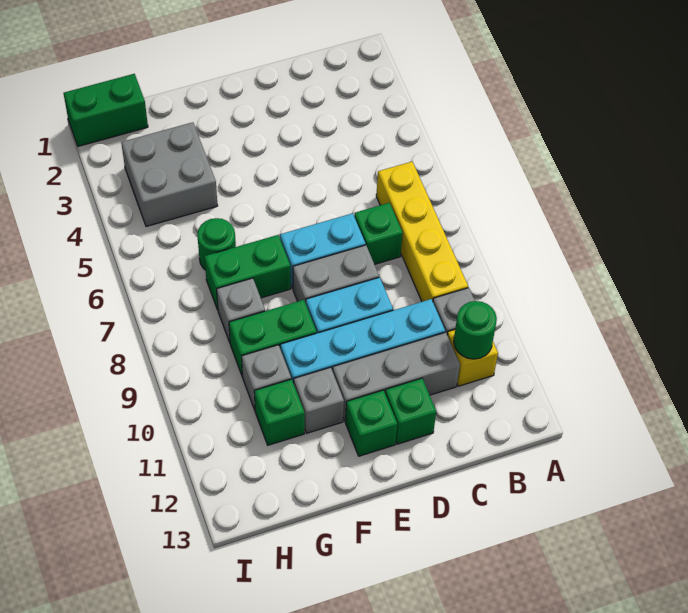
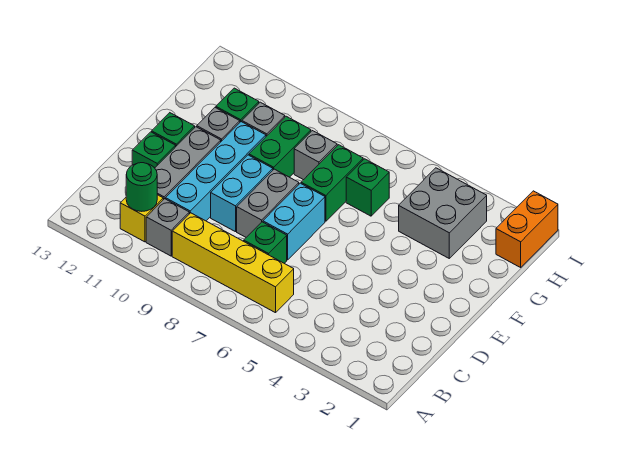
green round brick G6 level 1 -> green brick G6 level 1
green brick H1:I1 level 1 -> orange brick H1:I1 level 1

